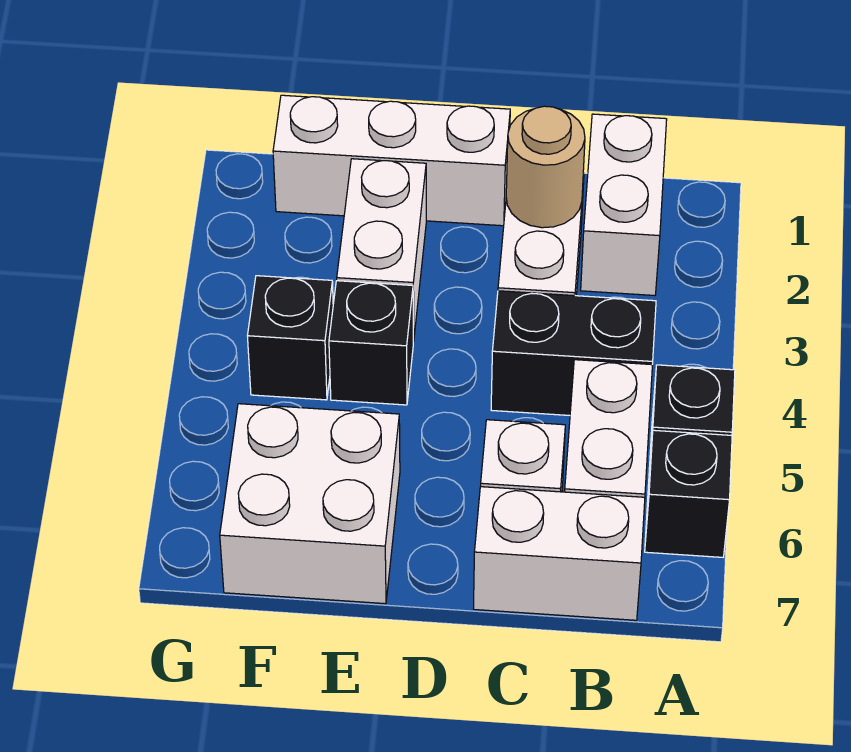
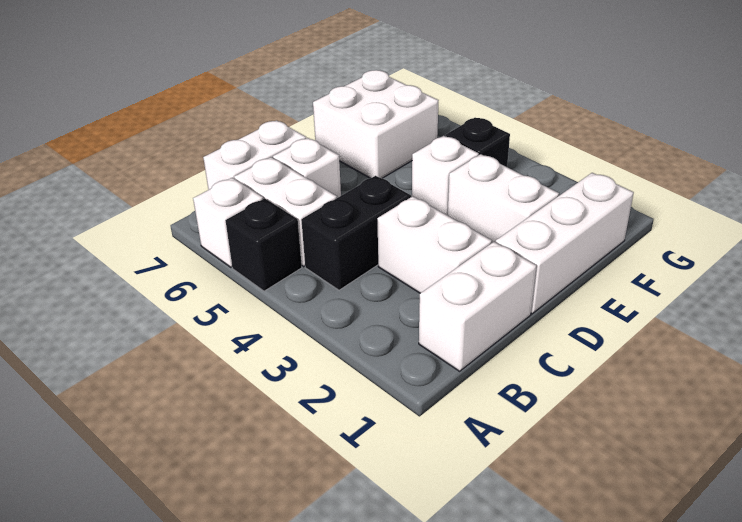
black brick A6 level 1 -> white brick A6 level 1
white brick B1:B2 level 1 -> white brick B1:C1 level 1
tan round brick C2 level 2 -> none
black brick E4 level 1 -> white brick E4 level 1

